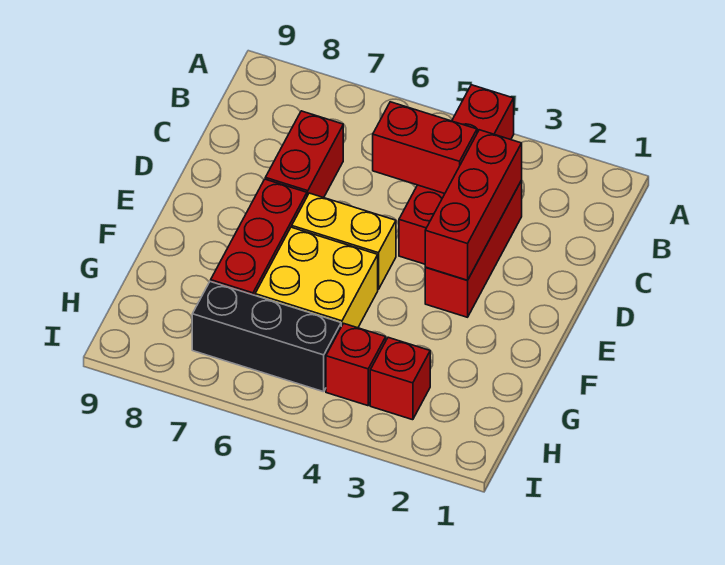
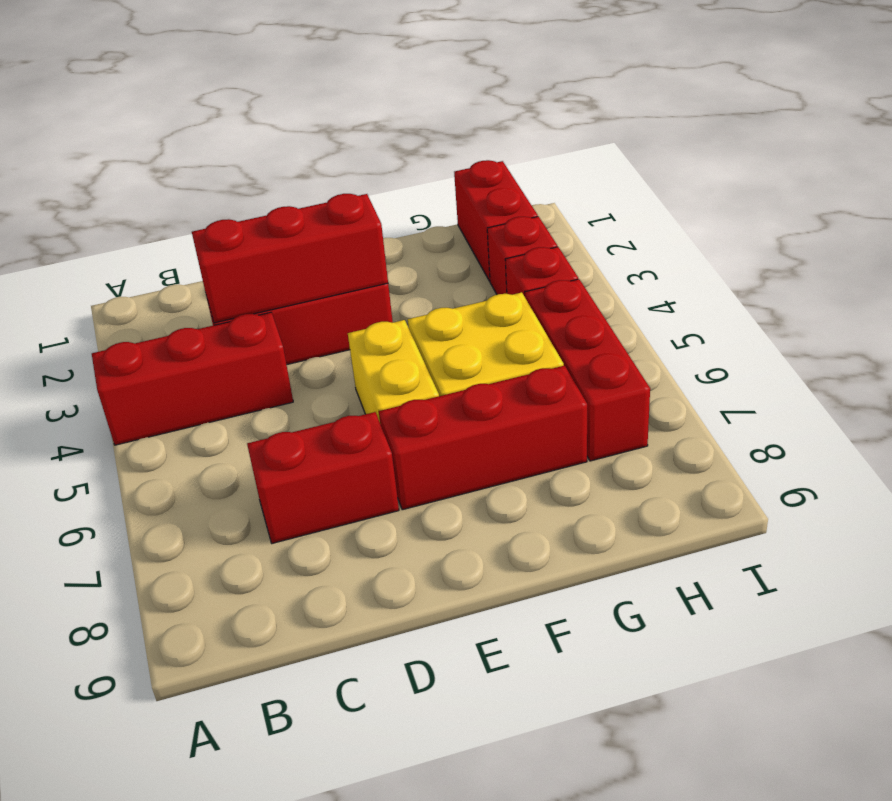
red brick A4:D4 level 1 -> red brick A4:C4 level 1
red brick C4:C5 level 2 -> red brick H1:H2 level 1
black brick H5:H7 level 1 -> red brick H5:H7 level 1

